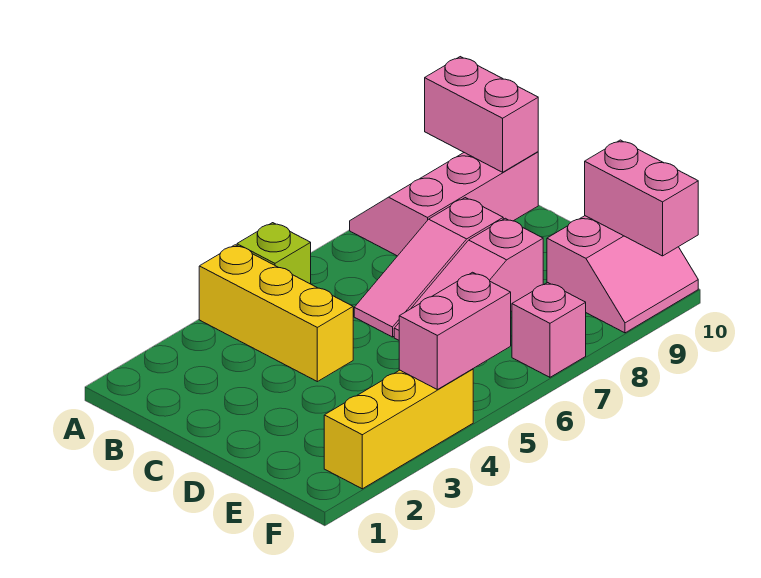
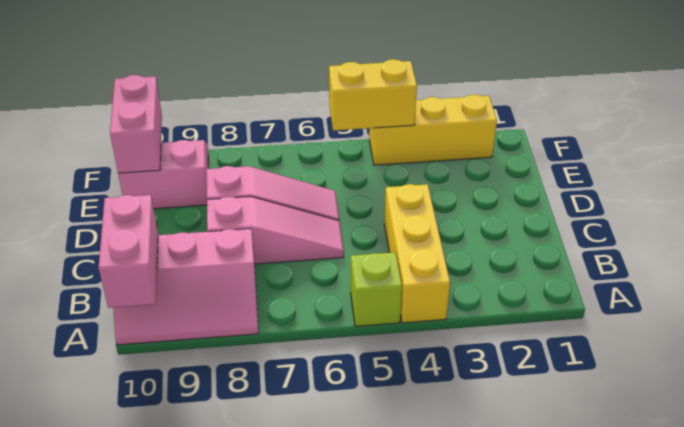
pink brick F4:F5 level 2 -> yellow brick F4:F5 level 2
pink brick F7 level 1 -> none

